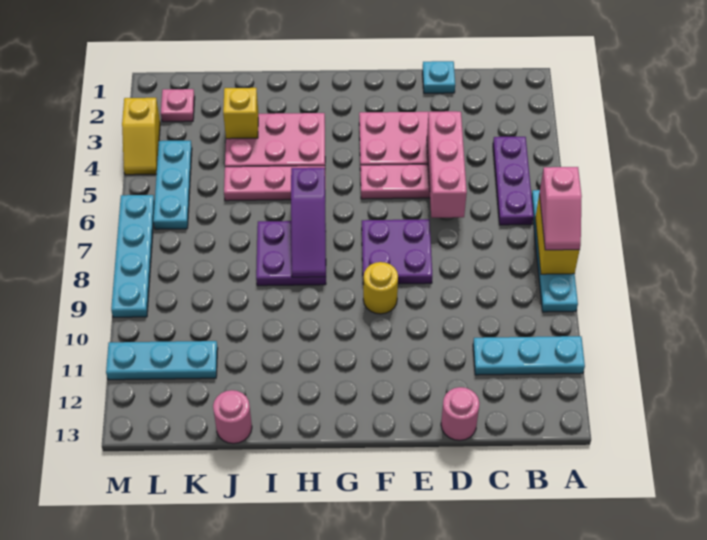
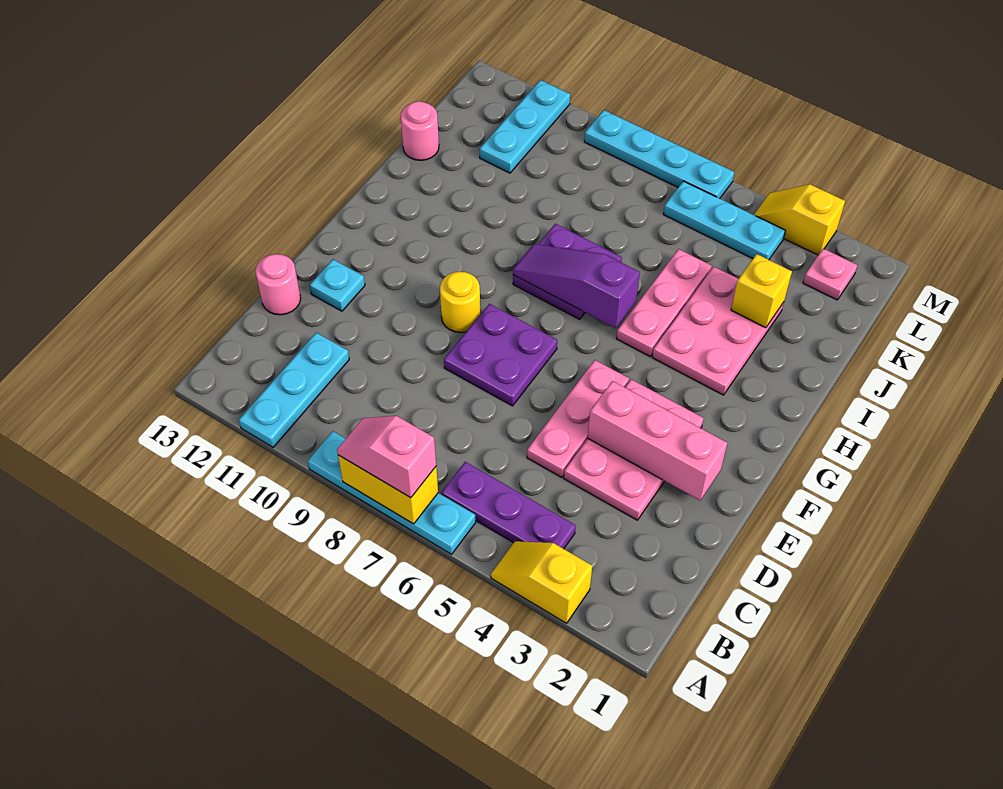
none -> yellow slope A3:A4 level 1 top 3
cyan plate D1 level 1 -> cyan plate E12 level 1
pink brick D4:D6 level 2 -> pink brick E2:E4 level 2

